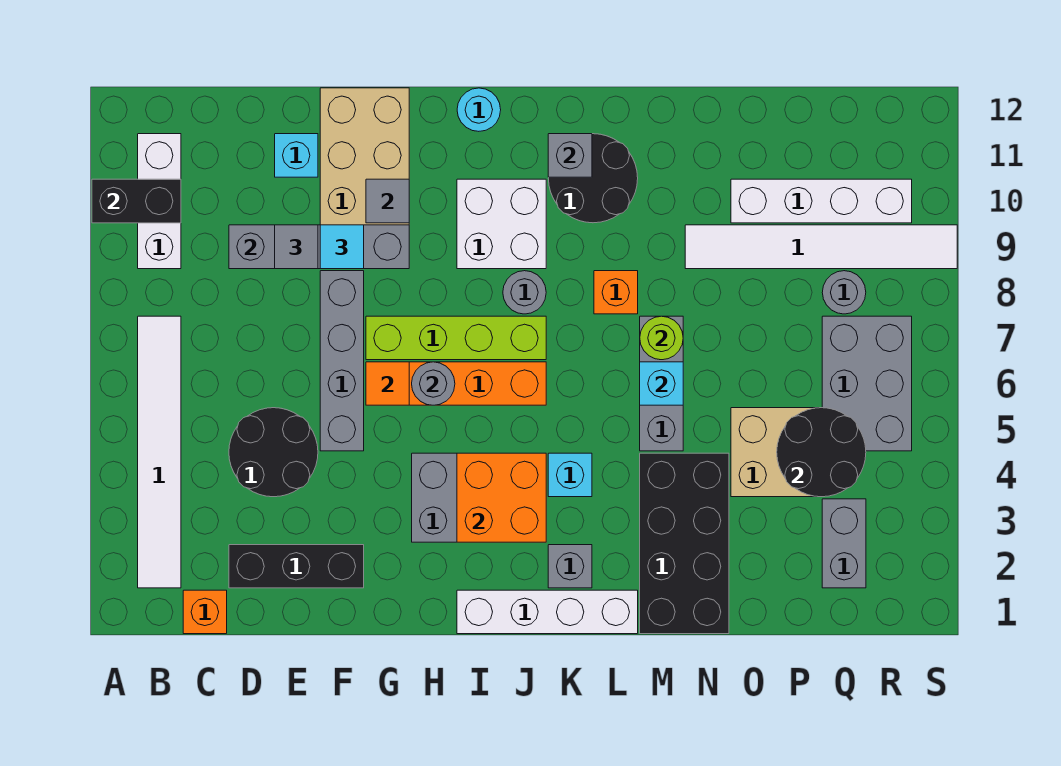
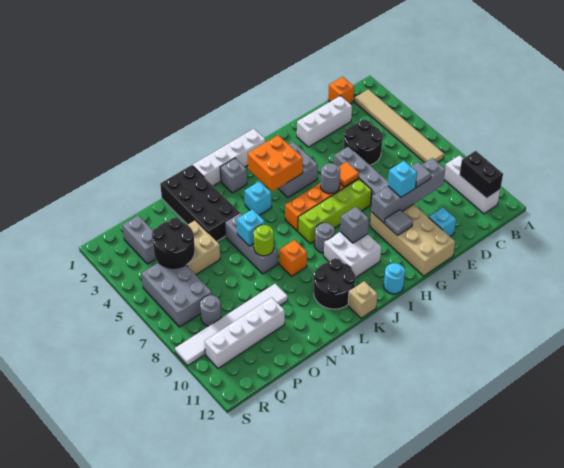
black brick A10:B10 level 2 -> black brick B10:B11 level 2
white tile B2:B7 level 1 -> tan tile B2:B7 level 1
black brick D2:F2 level 1 -> white brick D2:F2 level 1
cyan tile F9 level 3 -> cyan brick F9 level 3
grey brick K11 level 2 -> grey brick I9 level 2
none -> tan brick K12 level 1

